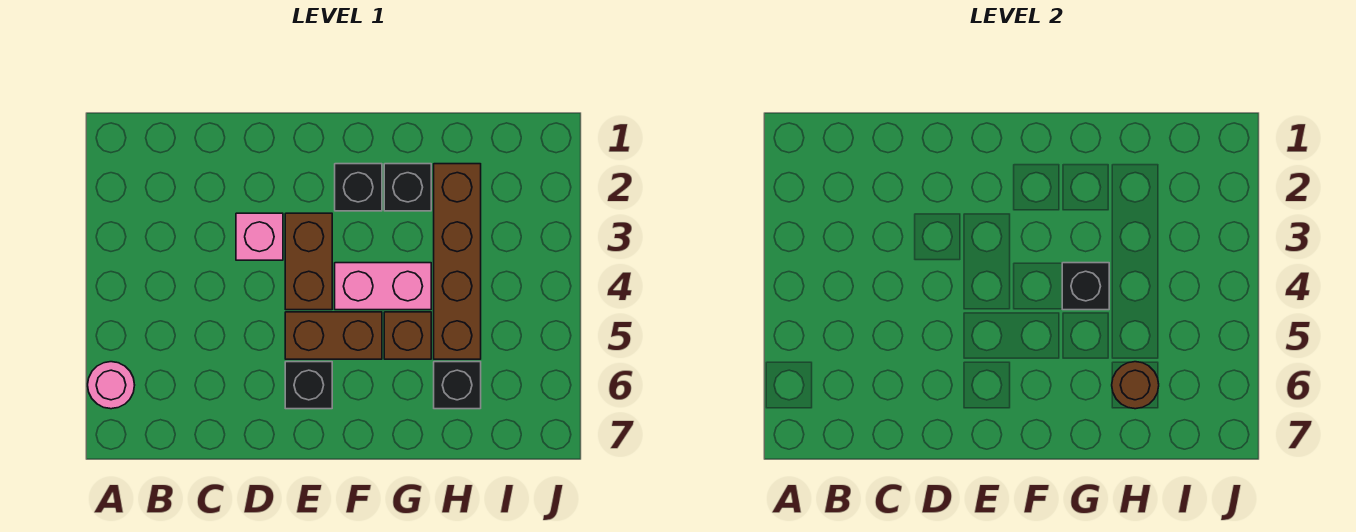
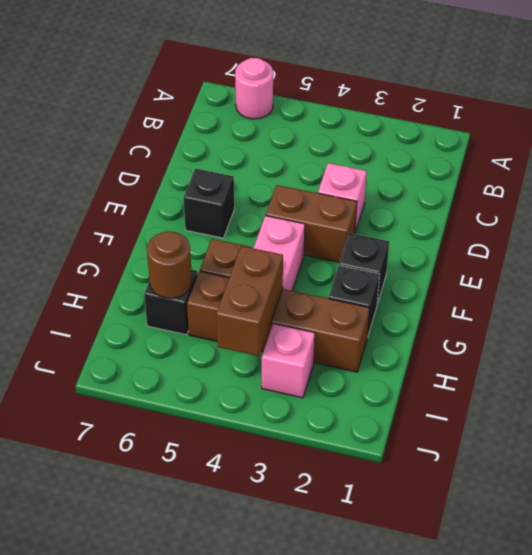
brown brick E5:F5 level 1 -> brown brick H4:I4 level 2
black brick G4 level 2 -> none
none -> pink brick I3 level 1

